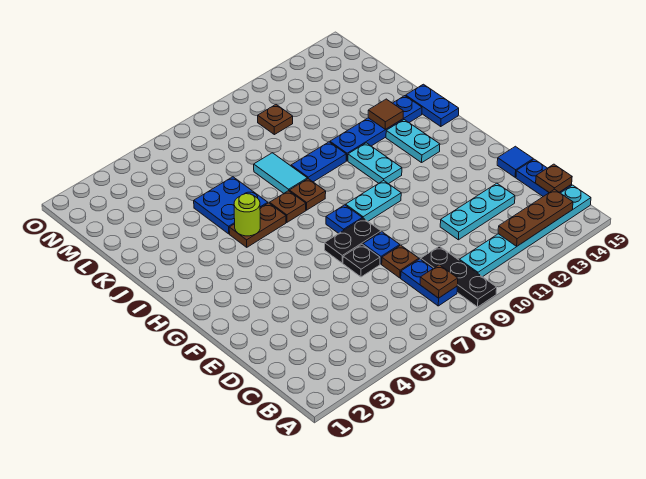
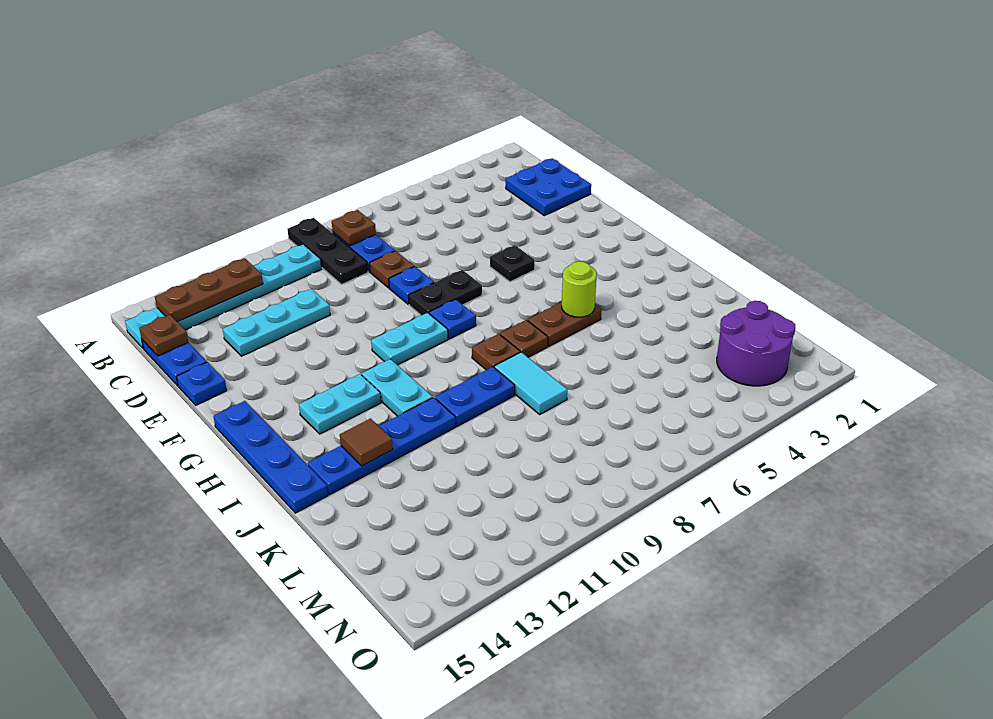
black plate E7 level 1 -> black plate F5 level 1
blue tile E15 level 1 -> blue plate E15 level 1
cyan plate H13:I13 level 1 -> cyan plate H12:H13 level 1
blue plate I15:J15 level 1 -> blue plate G15:J15 level 1
blue plate J5:K6 level 1 -> blue plate C1:D2 level 1
none -> purple round brick M2:N3 level 1
brown plate M10 level 1 -> none

